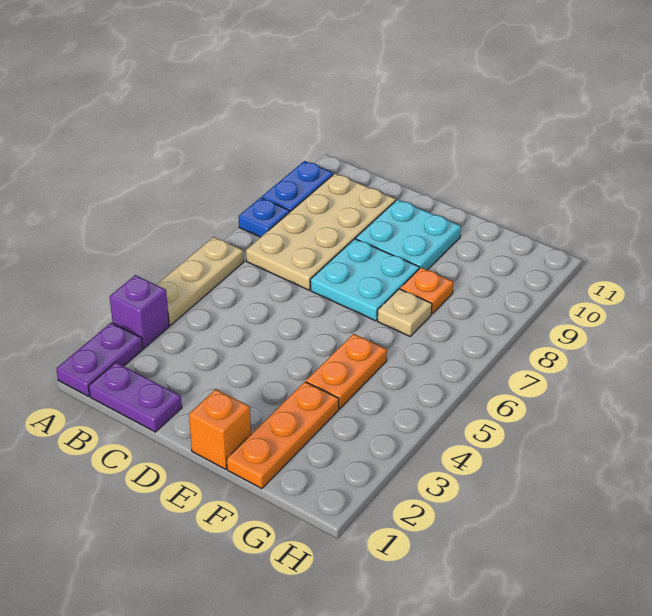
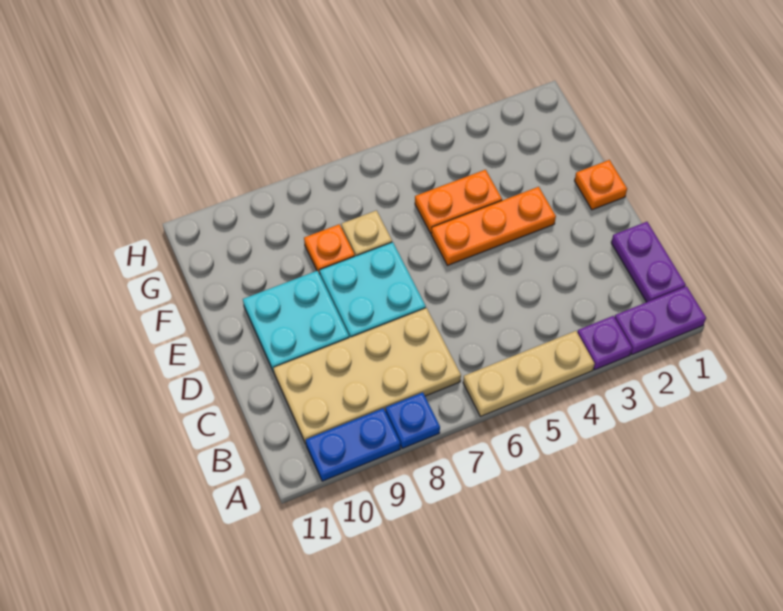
purple brick A3 level 1 -> purple plate A3 level 1
orange brick E1 level 1 -> orange plate E1 level 1
orange plate F1:F3 level 1 -> orange plate E3:E5 level 1

